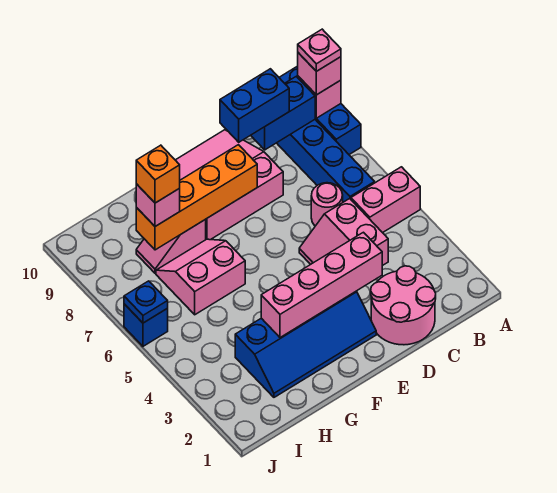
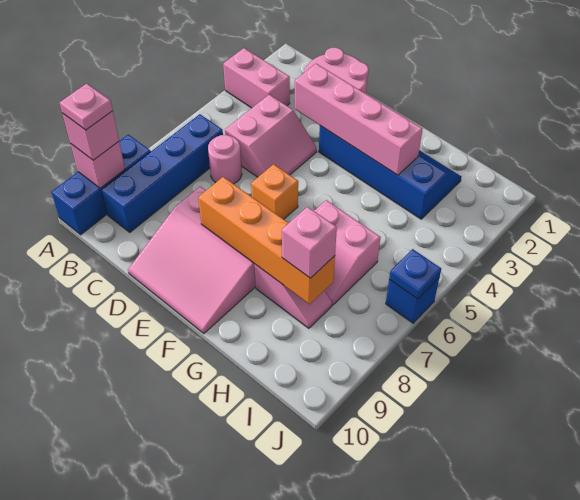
pink brick A5:B5 level 1 -> pink brick A3:B3 level 1
blue brick B9:C9 level 2 -> none
blue brick C9:D9 level 3 -> none
orange brick H8 level 4 -> orange brick E6 level 1

